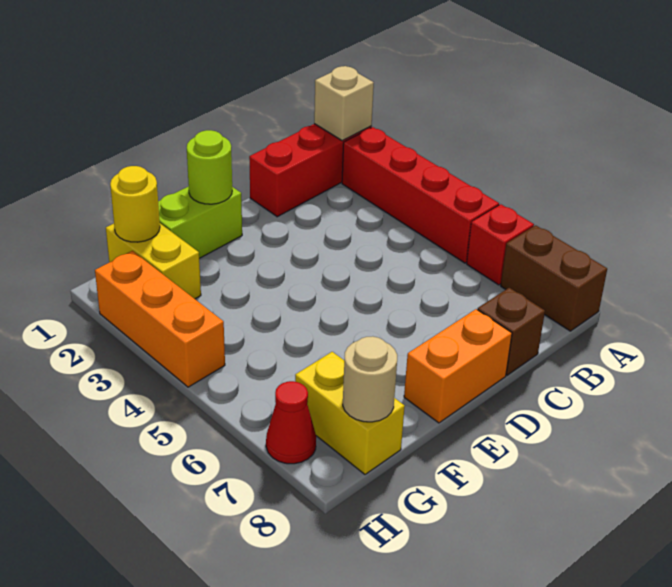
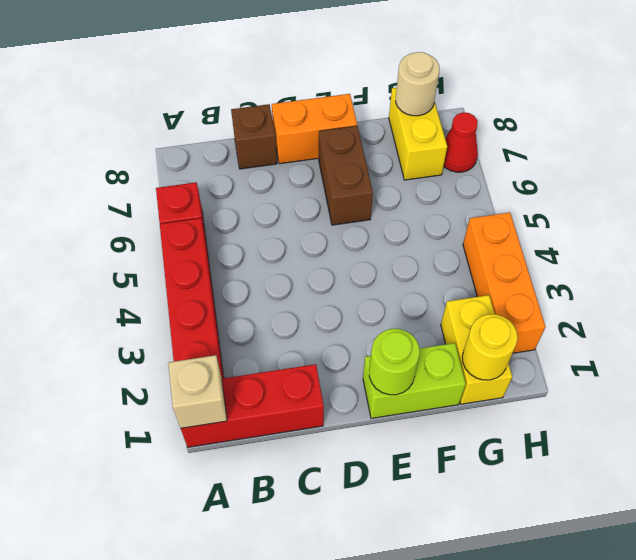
brown brick A7:A8 level 1 -> brown brick E6:E7 level 1

